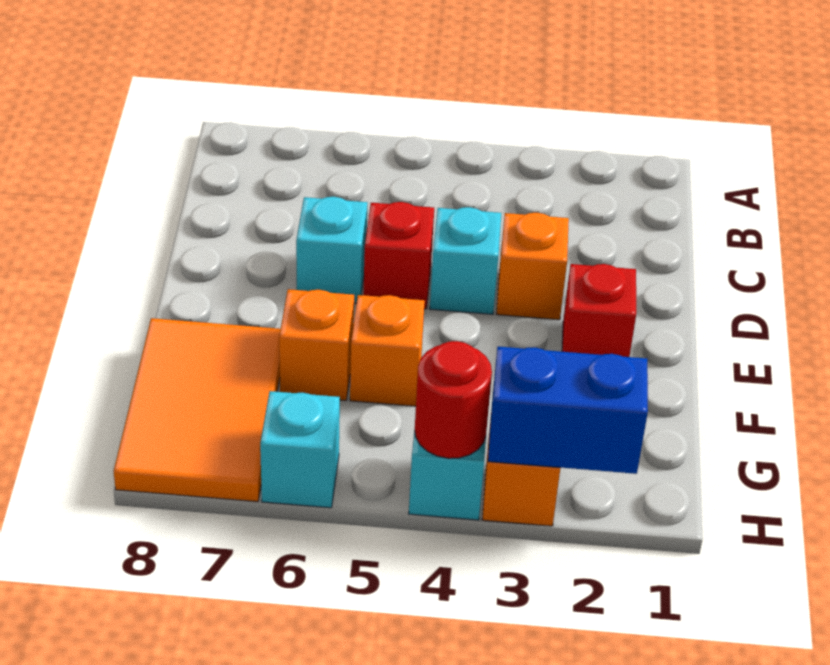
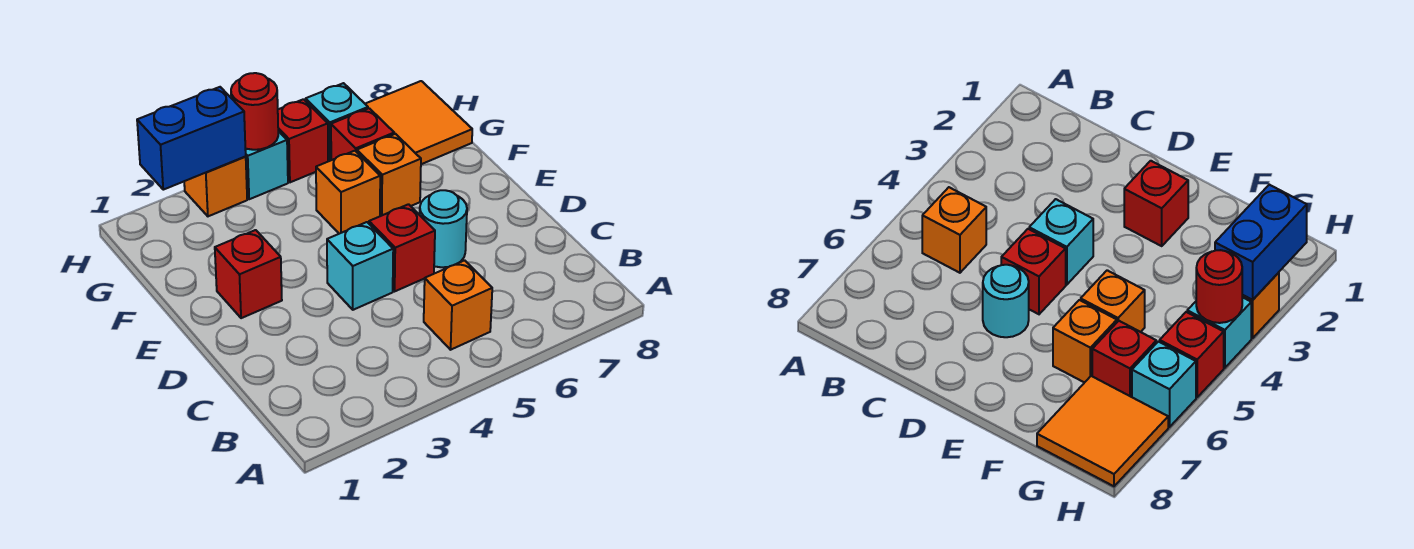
orange brick D3 level 1 -> orange brick B5 level 1
cyan brick D6 level 1 -> cyan round brick D6 level 1
orange tile F7:H8 level 1 -> orange tile G7:H8 level 1
none -> red brick G6 level 1
none -> red brick H5 level 1

